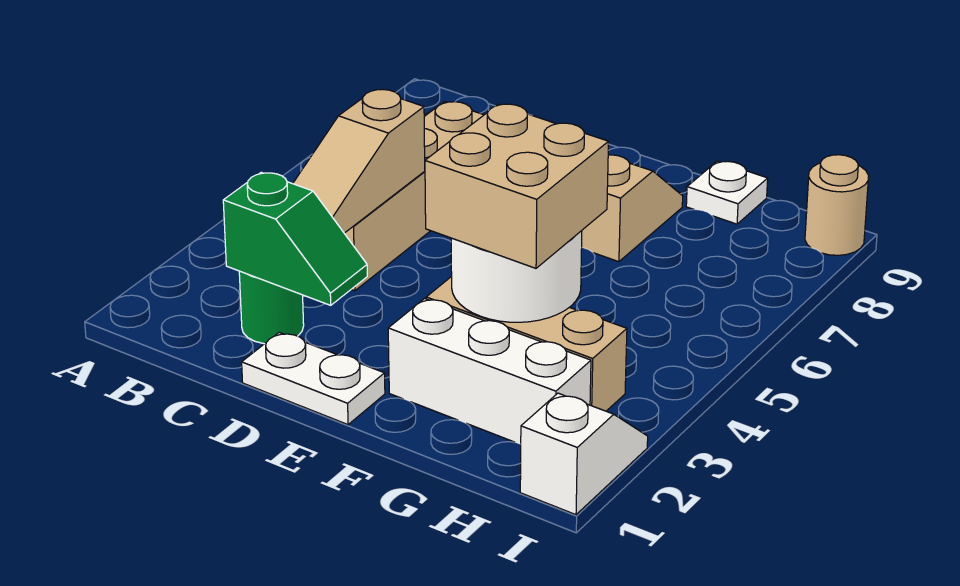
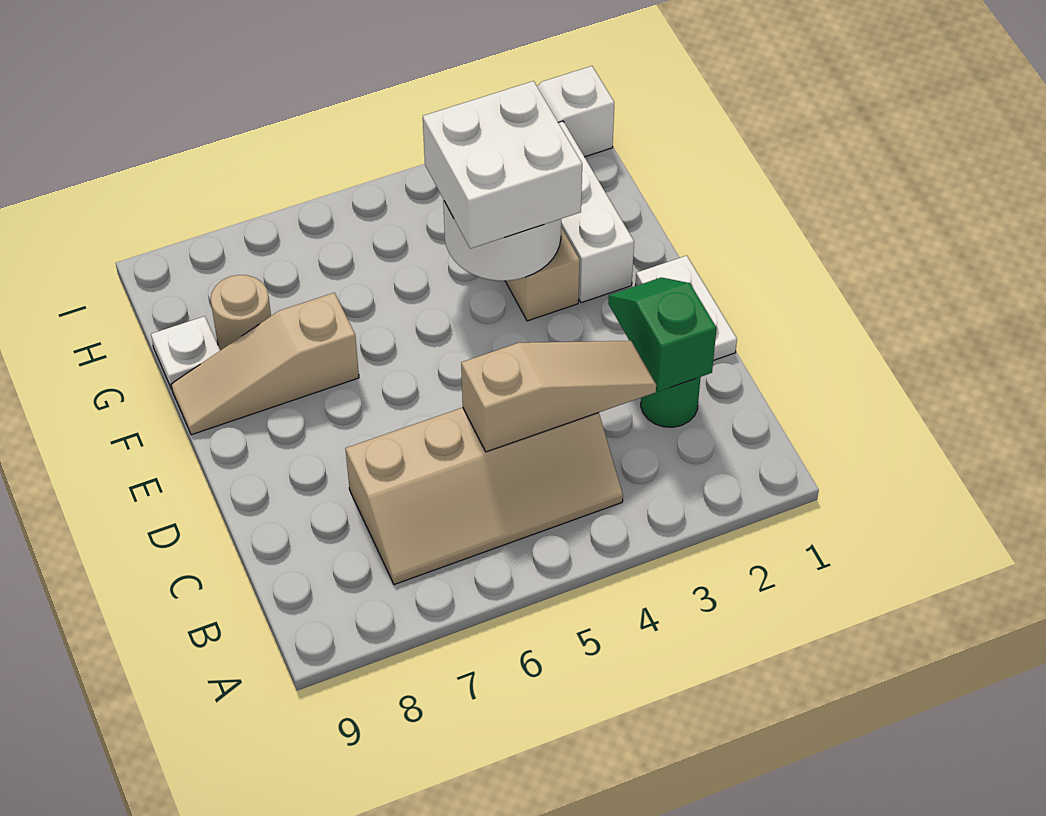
tan brick F3:G4 level 3 -> white brick F3:G4 level 3
tan slope F7:F8 level 1 top 7 -> tan slope F7:F9 level 1 top 7
tan round brick I9 level 1 -> tan round brick G8 level 1

